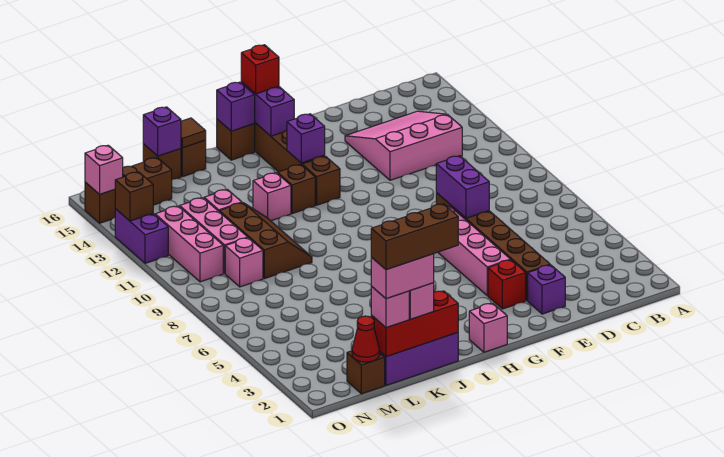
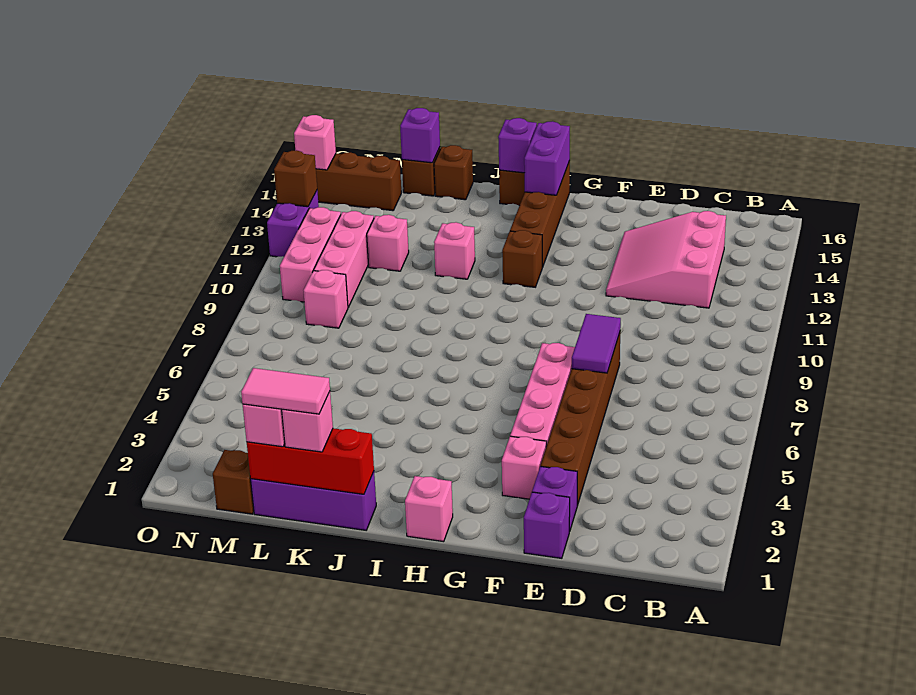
pink slope C12:E14 level 1 top 12 -> pink slope C12:E14 level 1 top C
purple brick E7:E8 level 2 -> purple tile E7:E8 level 2
red brick F3 level 1 -> pink brick F3 level 1
purple brick H13 level 2 -> purple brick E1 level 1
red brick H16 level 3 -> none
brown brick I12 level 1 -> none
brown brick J1:L1 level 5 -> none
pink brick K1:L1 level 4 -> pink tile K1:L1 level 4
brown slope K9:L11 level 1 top L -> none
brown tile K16 level 2 -> none
red cone M1 level 2 -> none

